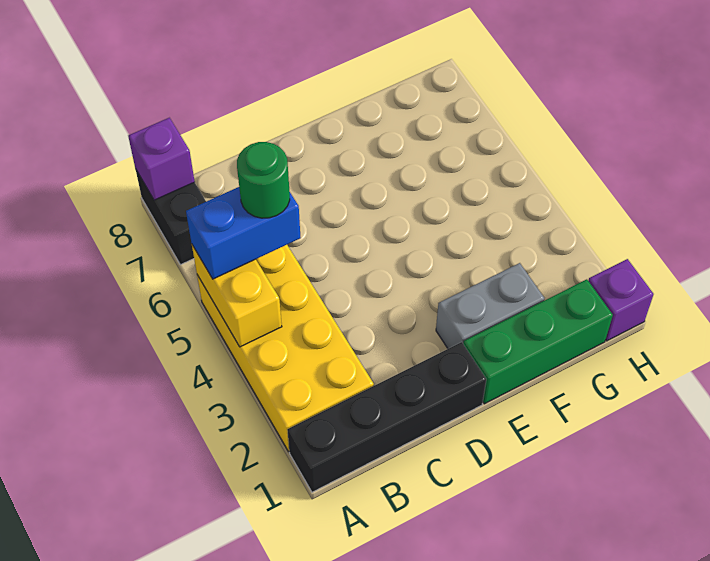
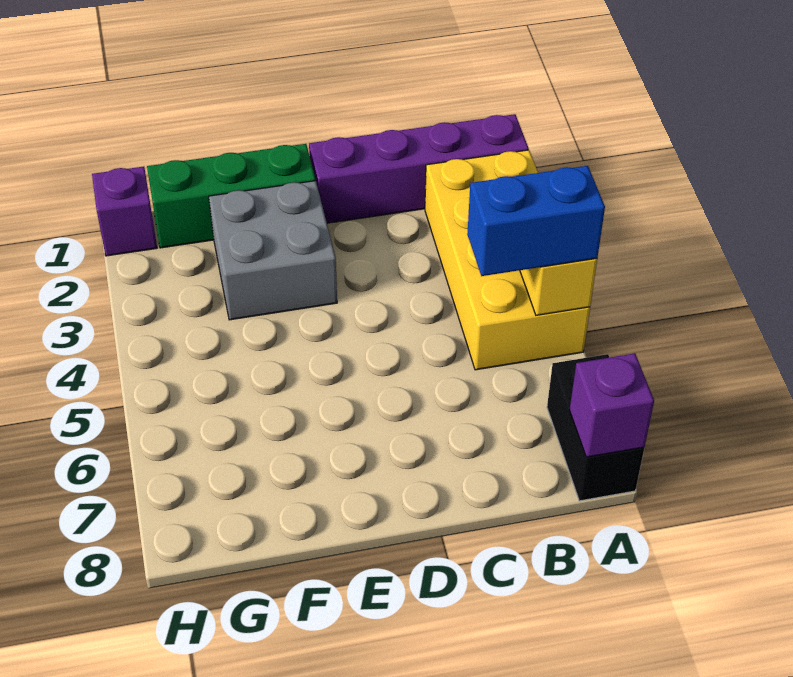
black brick A1:D1 level 1 -> purple brick A1:D1 level 1
green round brick B5 level 4 -> none
grey brick E2:F2 level 1 -> grey brick E2:F3 level 1

